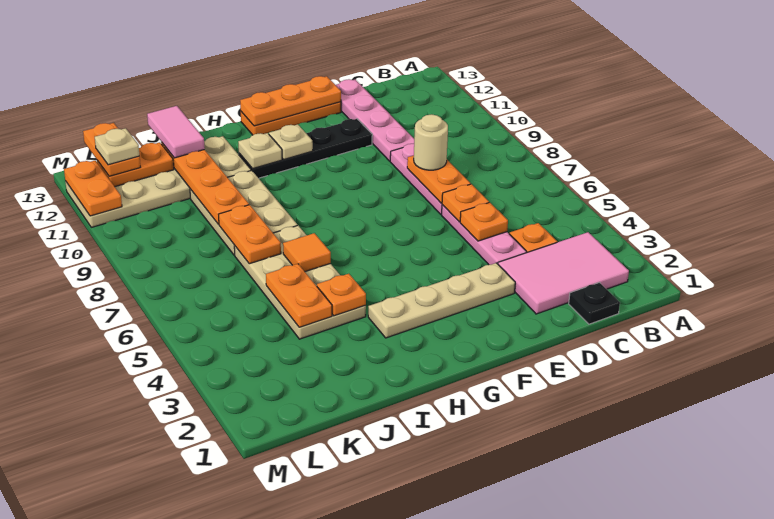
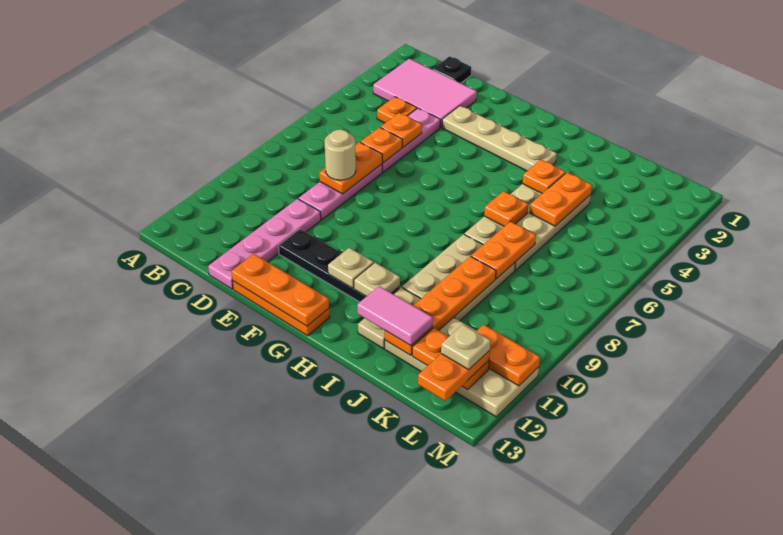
orange tile I6 level 2 -> orange plate I6 level 2
pink tile J12:J13 level 3 -> pink tile I12:J12 level 3
orange plate M11:M12 level 2 -> orange plate L11:M11 level 2

